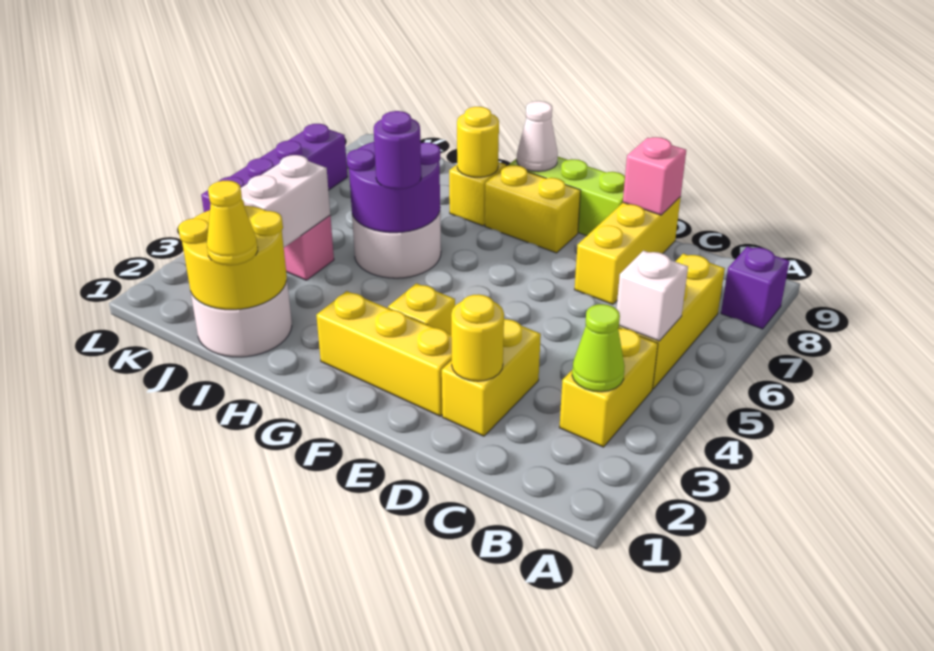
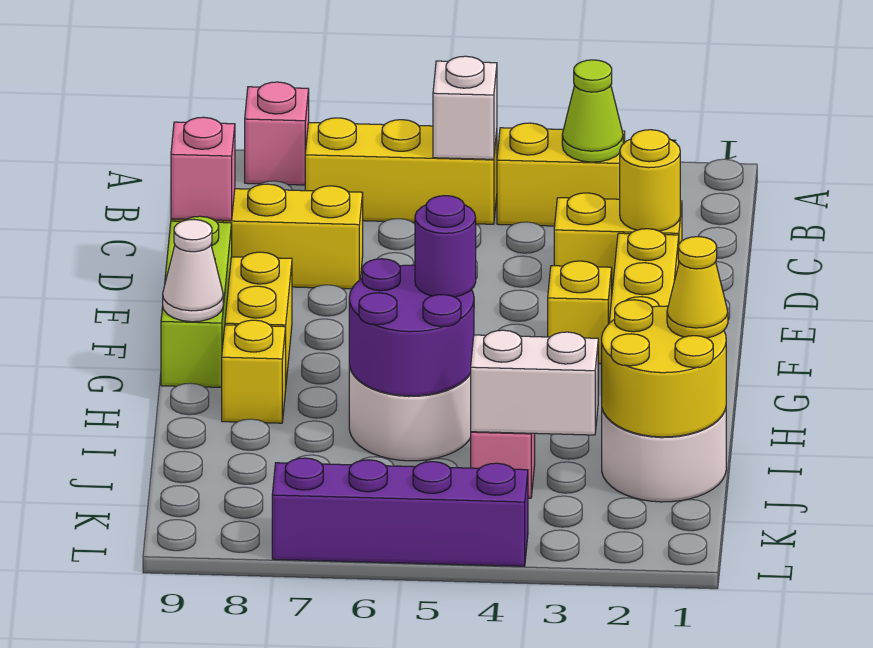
purple brick A8 level 1 -> pink brick A8 level 1
yellow round brick H8 level 2 -> none

